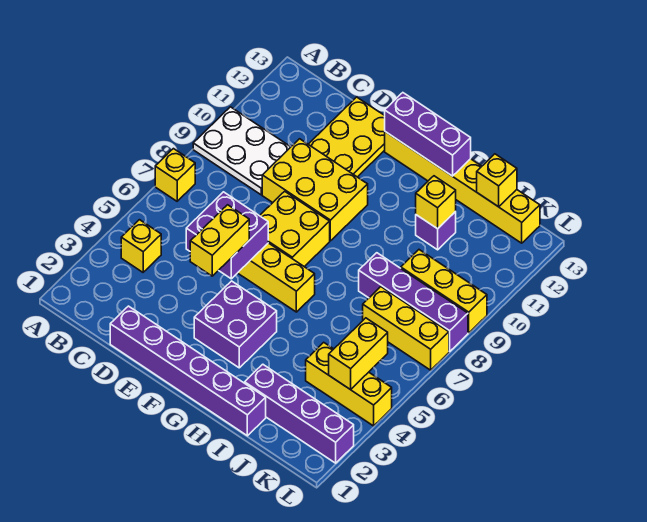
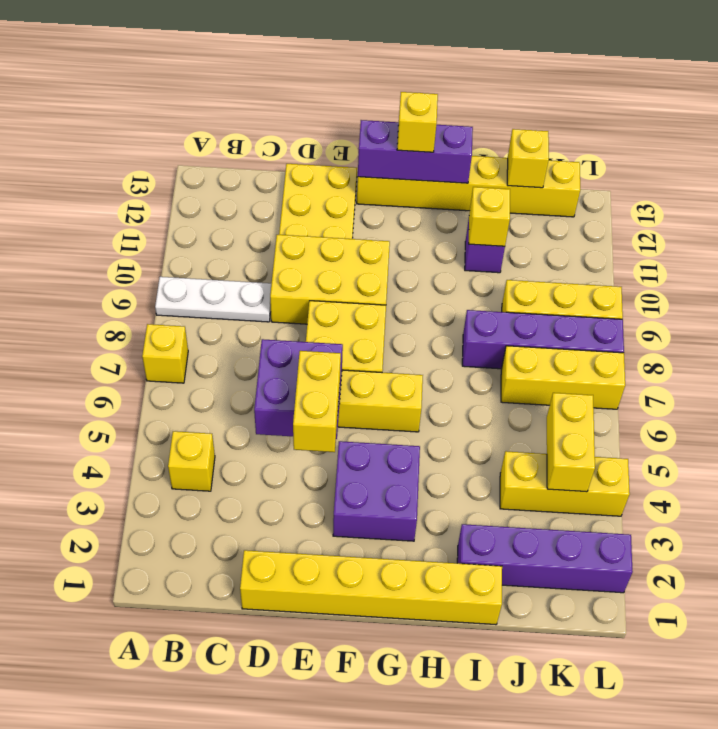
white plate A9:C10 level 1 -> white plate A9:C9 level 1
purple brick D1:I1 level 1 -> yellow brick D1:I1 level 1
none -> yellow brick G13 level 3

